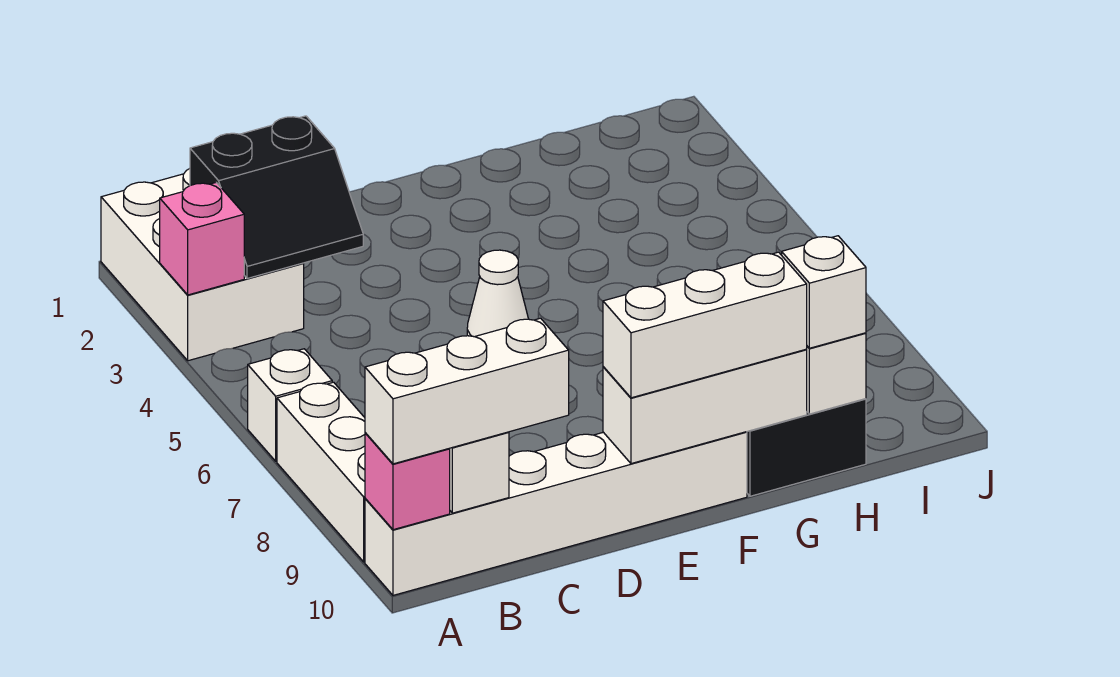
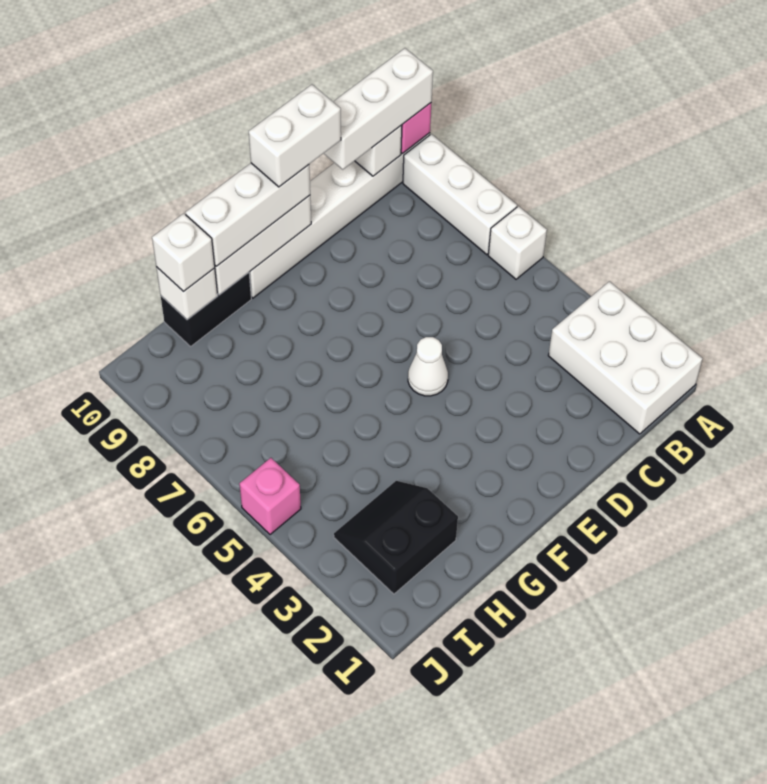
pink brick A3 level 2 -> pink brick J5 level 1
black slope B2:C3 level 2 top 2 -> black slope H2:I3 level 1 top 2
none -> white brick D10:E10 level 4

